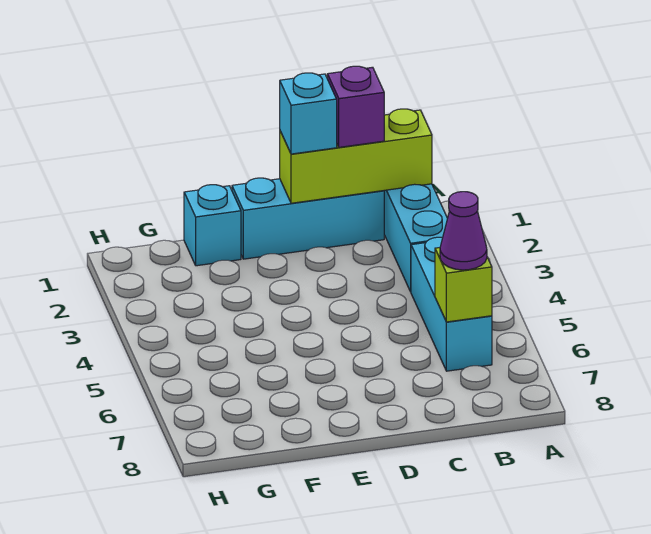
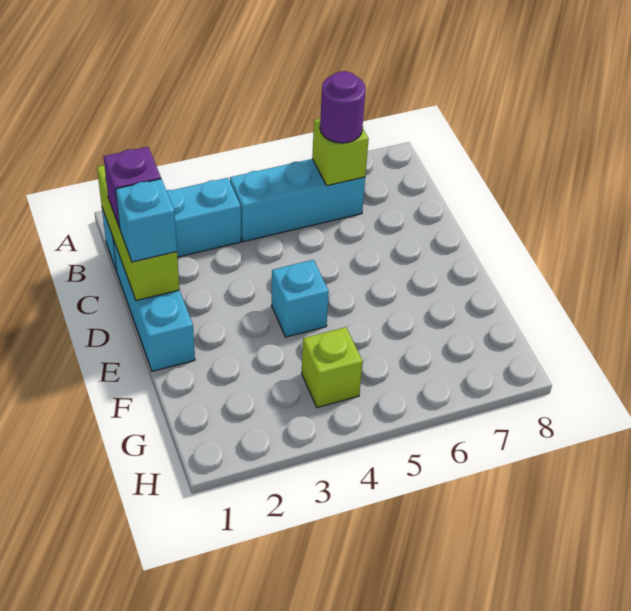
purple cone B6 level 3 -> purple round brick B6 level 3
cyan brick F1 level 1 -> cyan brick E4 level 1
none -> lime brick G4 level 1

